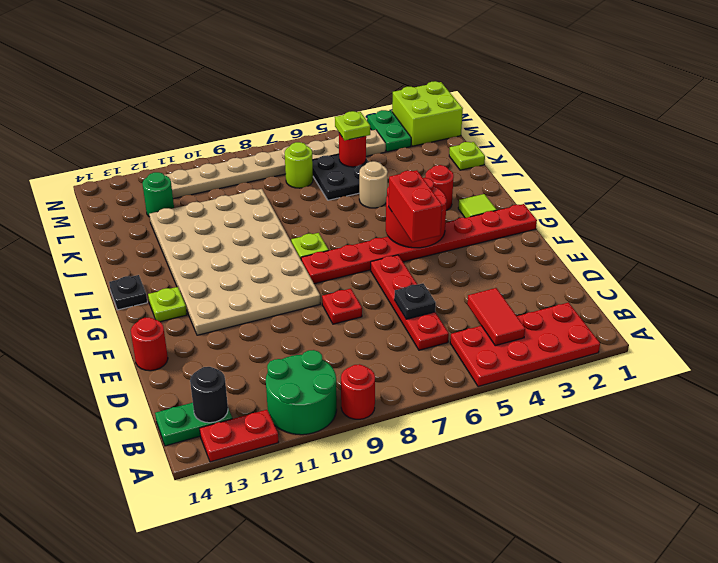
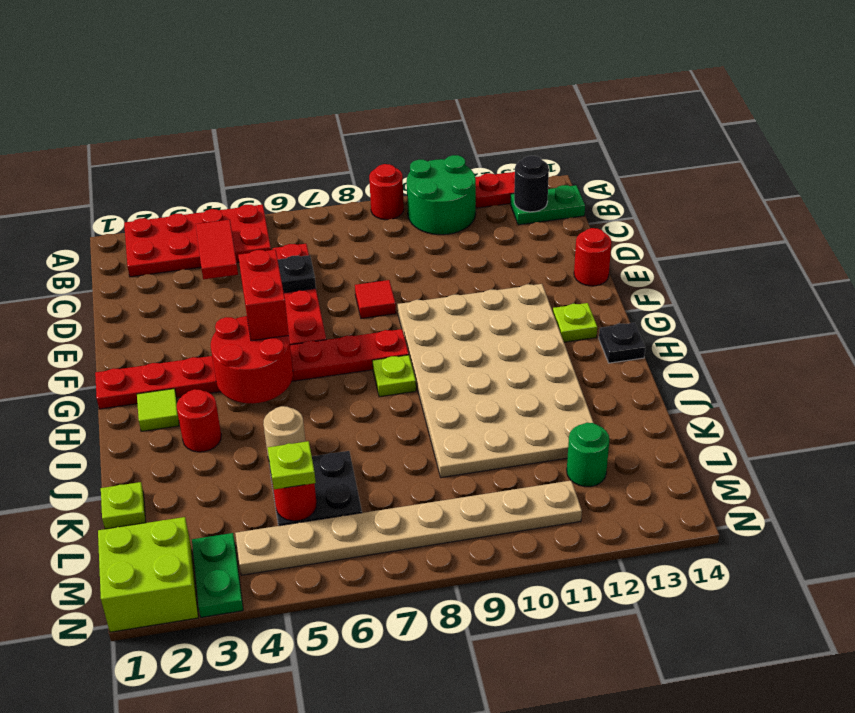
red plate E8 level 1 -> red tile E8 level 1
lime round brick L7 level 1 -> none

